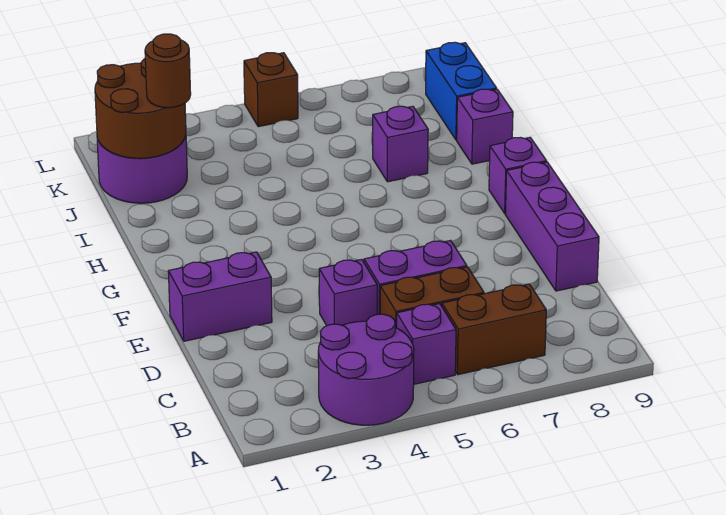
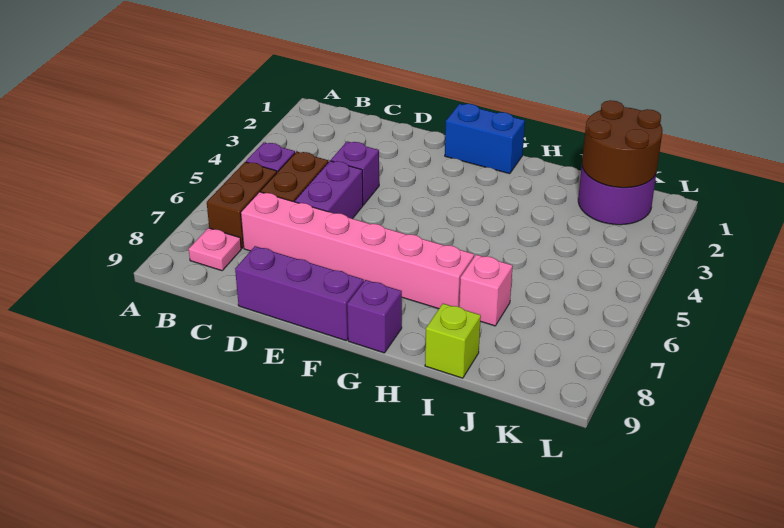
purple round brick A3:B4 level 1 -> none
none -> pink plate B8 level 1
none -> pink brick C7:H7 level 1
purple brick E1:E2 level 1 -> none
purple brick I7 level 1 -> pink brick I7 level 1
purple brick I9 level 1 -> lime brick I9 level 1
brown round brick J2 level 3 -> none
blue brick J9:K9 level 1 -> blue brick F1:G1 level 1
brown brick L5 level 1 -> none

